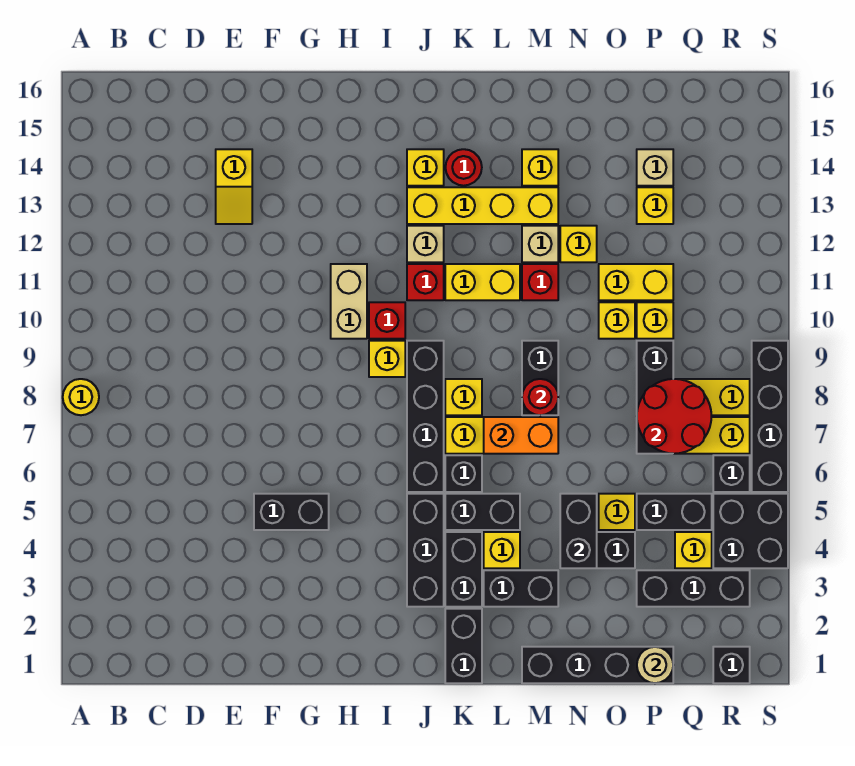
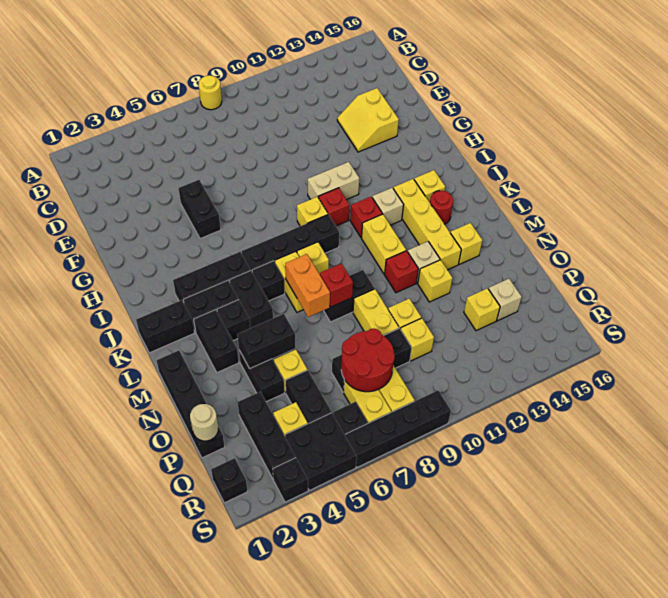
yellow slope E13:E14 level 1 top 14 -> yellow slope E13:F14 level 1 top 14
yellow brick L4 level 1 -> black brick L4 level 1
red round brick M8 level 2 -> red brick M8 level 2
yellow brick O11:P11 level 1 -> yellow brick N9:O9 level 1
none -> black brick S3 level 1

